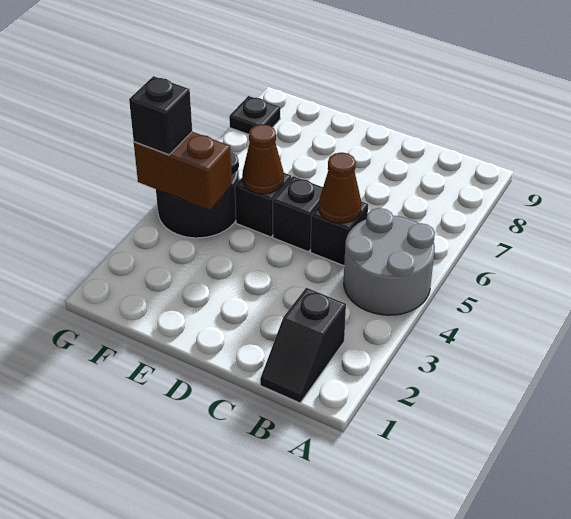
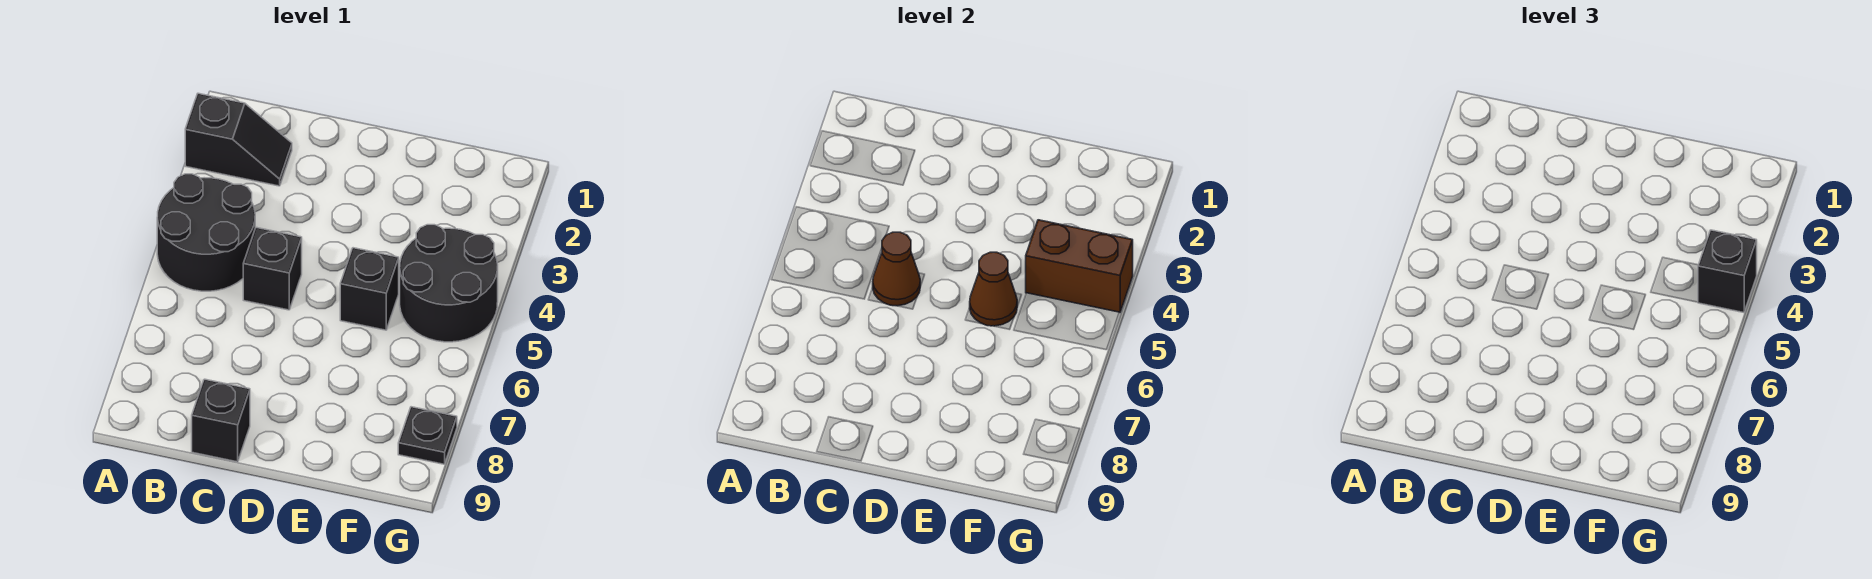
grey round brick A4:B5 level 1 -> black round brick A4:B5 level 1
black slope B1:B2 level 1 top 2 -> black slope A2:B2 level 1 top A
black brick D5 level 1 -> black brick C9 level 1

